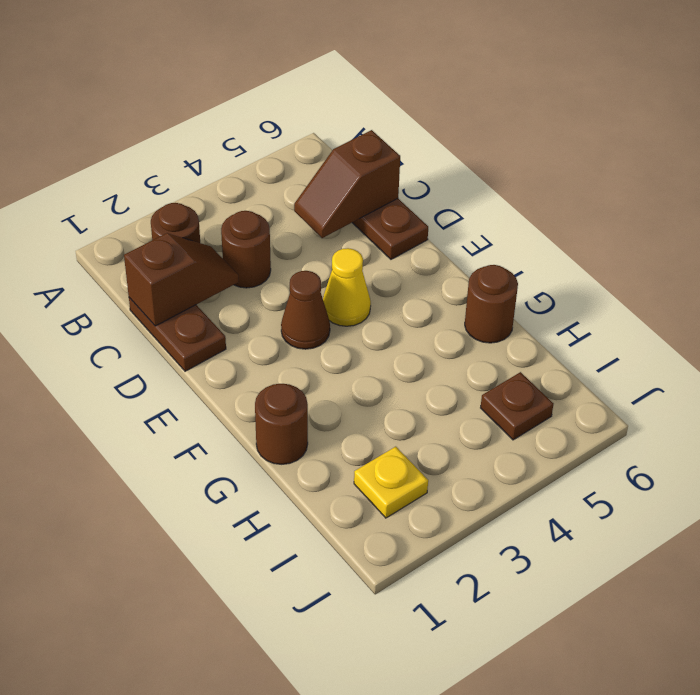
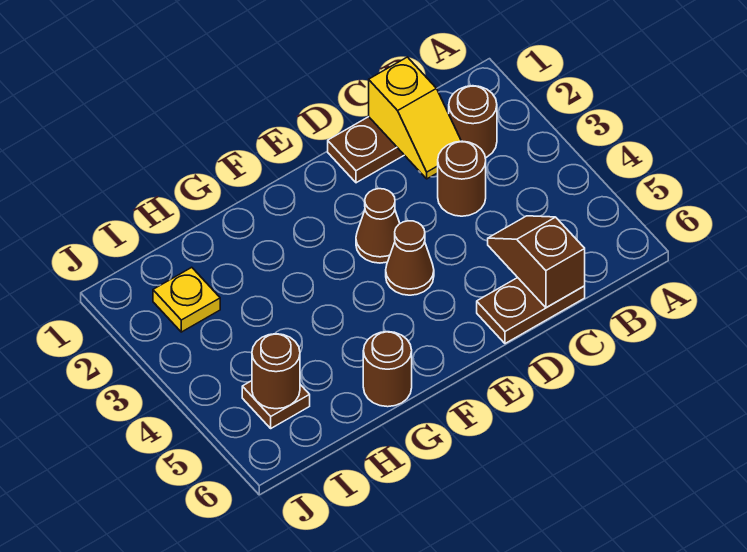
brown slope C1:C2 level 2 top 1 -> yellow slope C1:C2 level 2 top 1
yellow cone E4 level 1 -> brown cone E4 level 1
brown round brick G1 level 1 -> brown round brick I5 level 2

